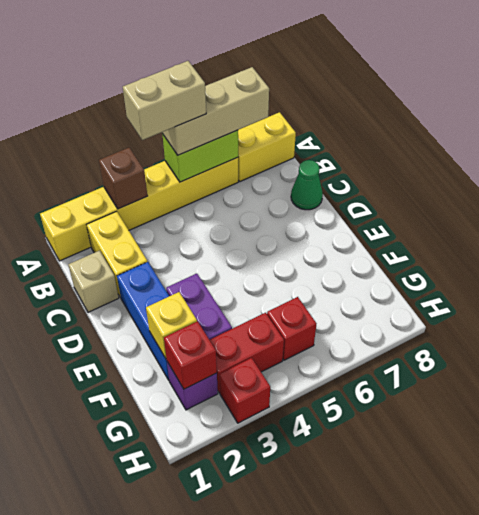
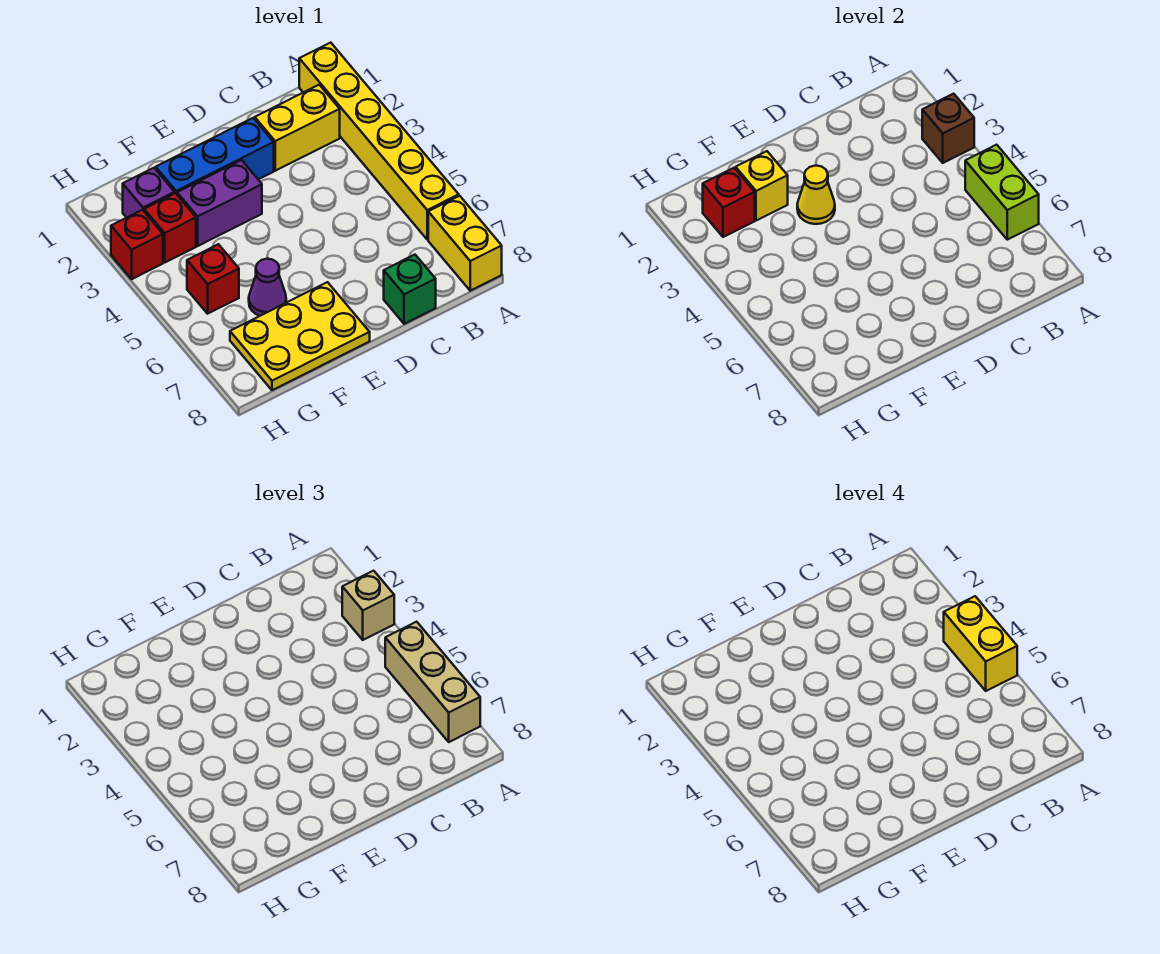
tan brick A4:A5 level 4 -> yellow brick A4:A5 level 4
tan brick C1 level 1 -> tan brick A3 level 3
green cone C8 level 1 -> green brick C8 level 1
none -> yellow cone E3 level 2
none -> yellow plate E7:G8 level 1
none -> purple cone F6 level 1
red brick G3:G4 level 1 -> red brick G3 level 1

